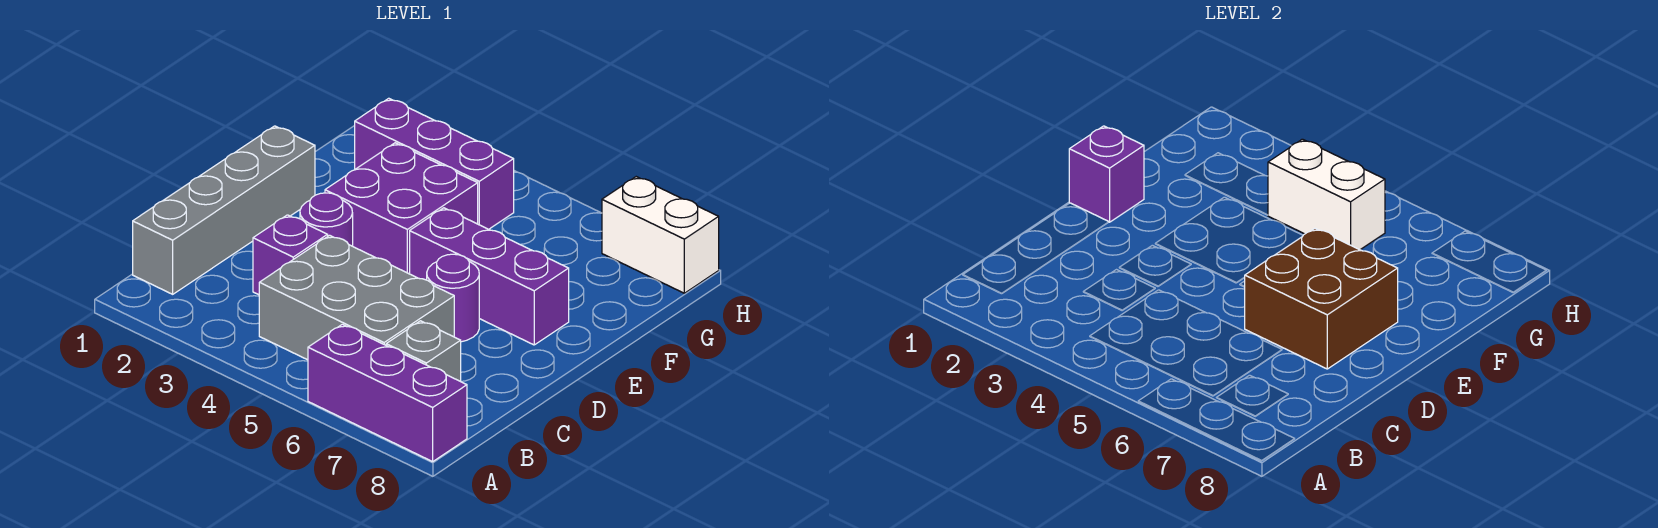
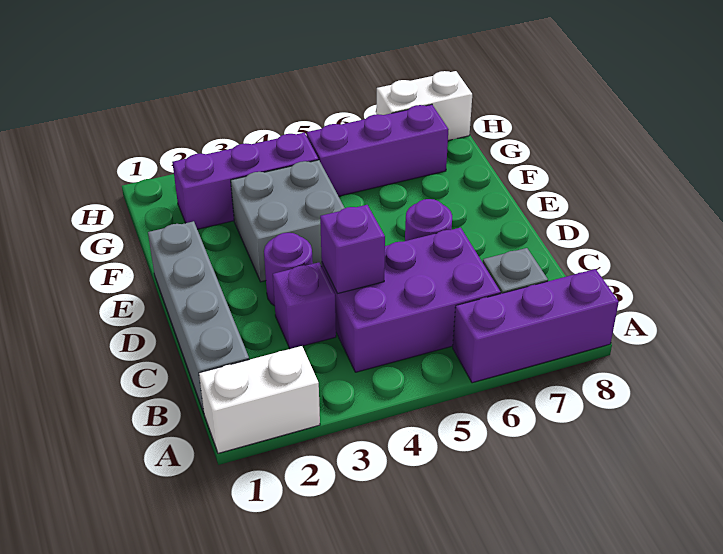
grey brick B4:C6 level 1 -> purple brick B4:C6 level 1
brown brick D6:E7 level 2 -> none
purple brick E1 level 2 -> purple brick C4 level 2
purple brick E3:F4 level 1 -> grey brick E3:F4 level 1
purple brick E5:E7 level 1 -> purple brick G5:G7 level 1
white brick G4:G5 level 2 -> white brick A1:A2 level 1

